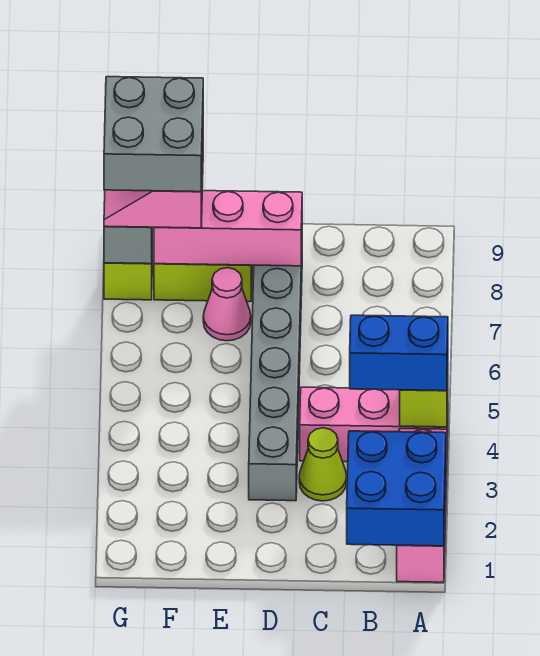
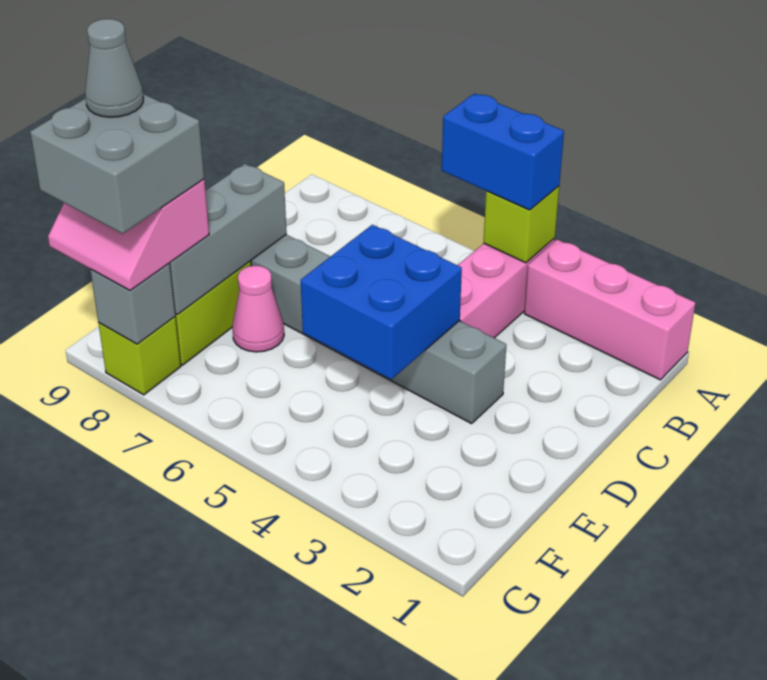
blue brick A1:B2 level 2 -> blue brick D4:E5 level 2
blue brick A4:B4 level 3 -> blue brick A4:A5 level 3
lime cone C3 level 1 -> none
pink brick D8:F8 level 2 -> grey brick D8:F8 level 2
none -> grey cone F9 level 5

